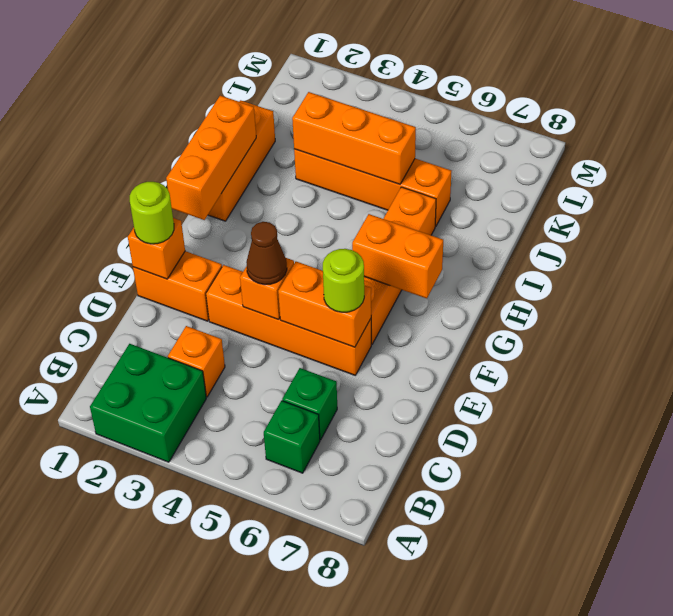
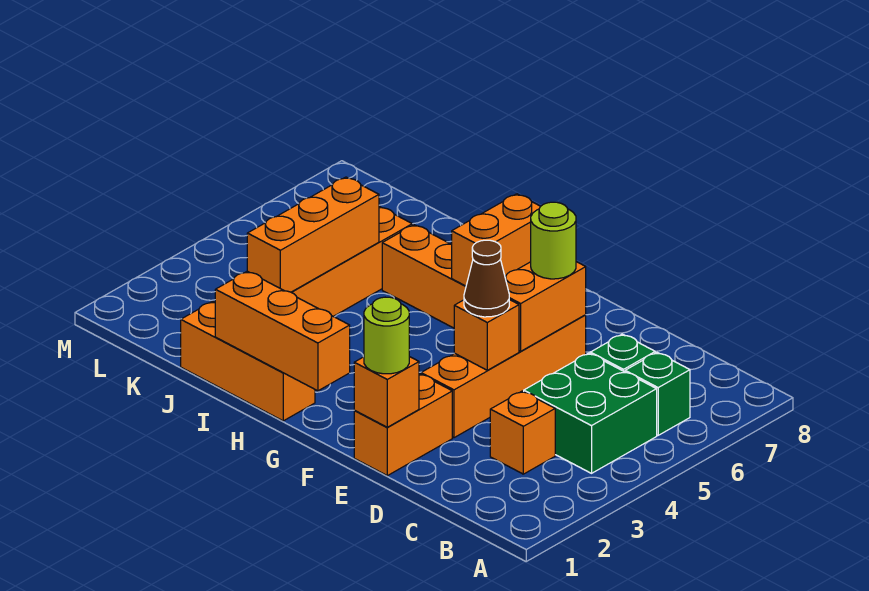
green brick A2:B3 level 1 -> green brick B4:C5 level 1

